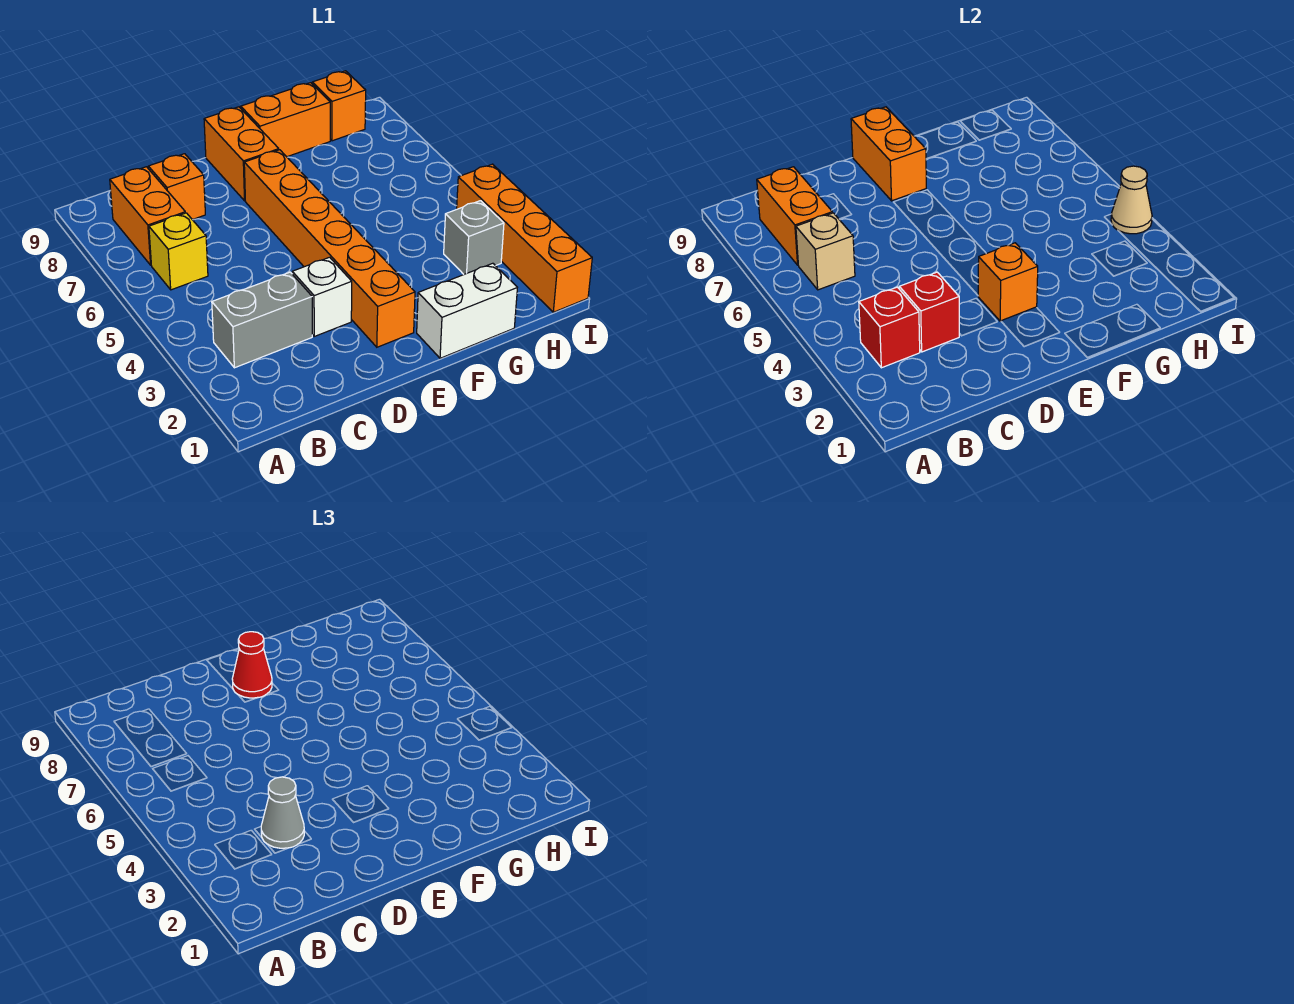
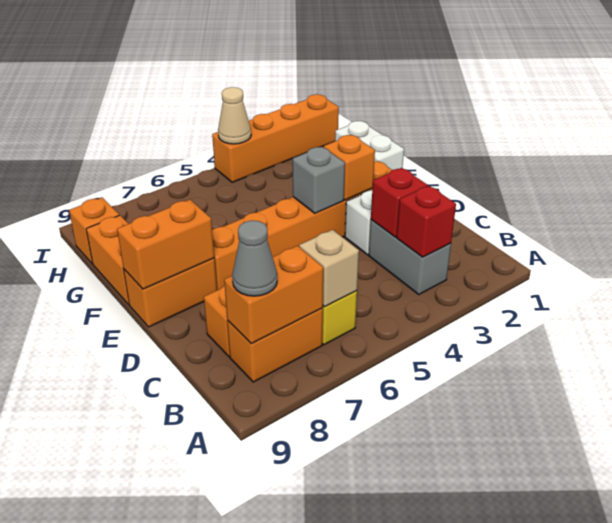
grey cone C3 level 3 -> grey cone B8 level 3
red cone E8 level 3 -> none
grey brick H3 level 1 -> grey brick E4 level 2

